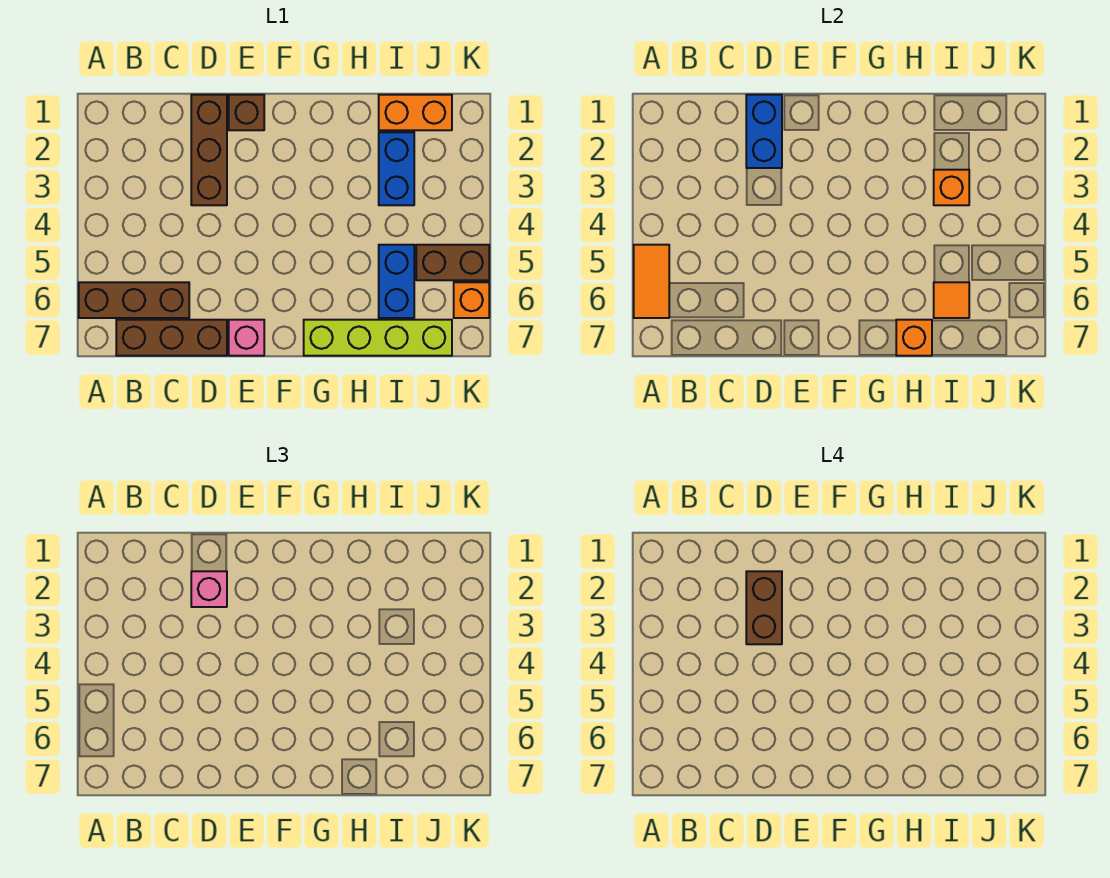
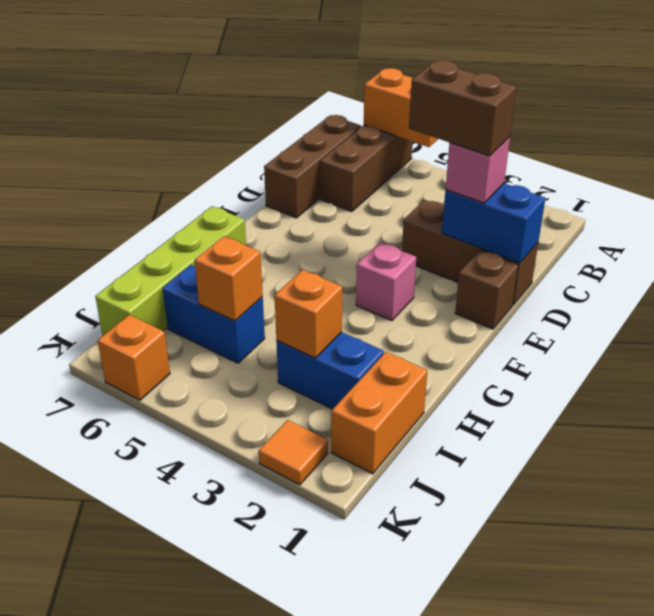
orange tile A5:A6 level 2 -> orange brick A5:A6 level 2
pink brick E7 level 1 -> pink brick F3 level 1
orange brick H7 level 2 -> orange brick I5 level 2
orange tile I6 level 2 -> orange tile K2 level 1
brown brick J5:K5 level 1 -> none

